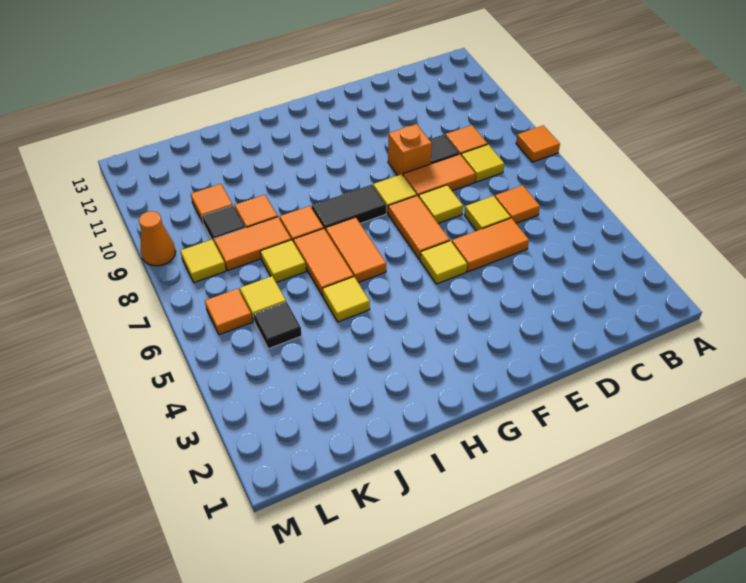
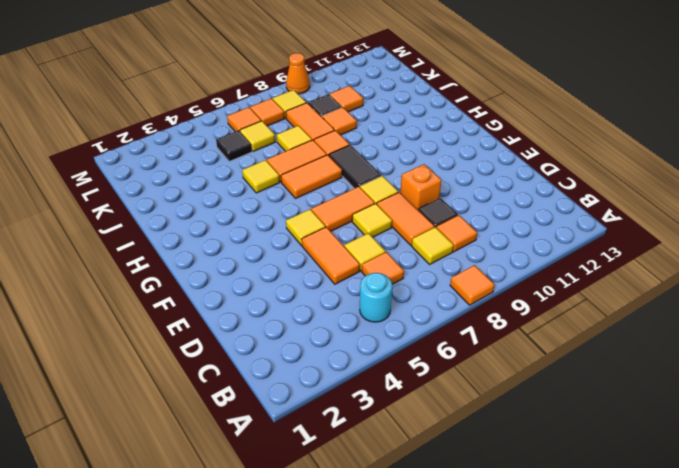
none -> cyan round brick B5 level 1
none -> orange tile L7 level 1

